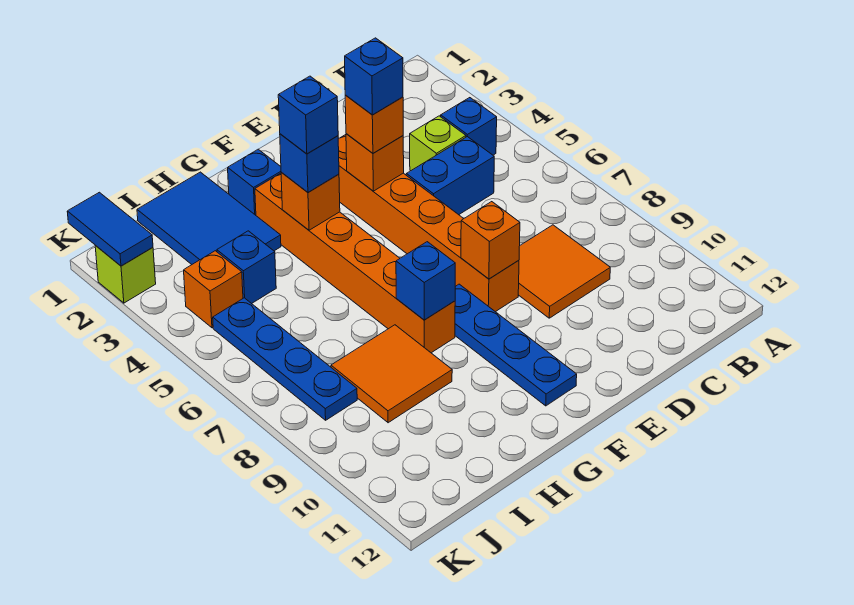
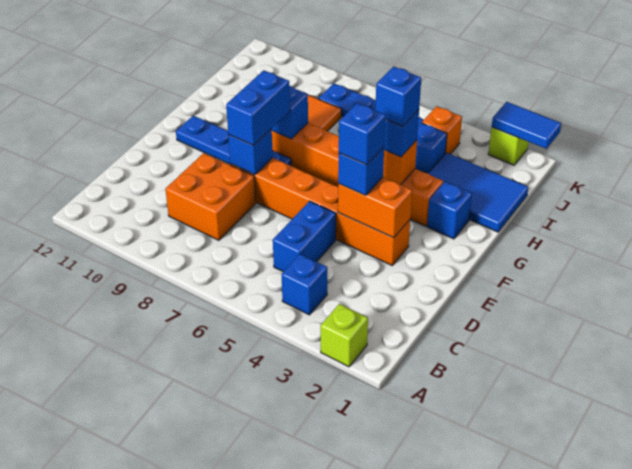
lime brick C4 level 1 -> lime brick A2 level 1
orange tile C8:D9 level 1 -> orange brick C8:D9 level 1
orange brick E4 level 2 -> orange brick E3:E4 level 2
orange brick E4 level 3 -> blue brick E4 level 3
orange brick E8 level 2 -> blue brick E8 level 2
none -> blue brick E8:F8 level 3

